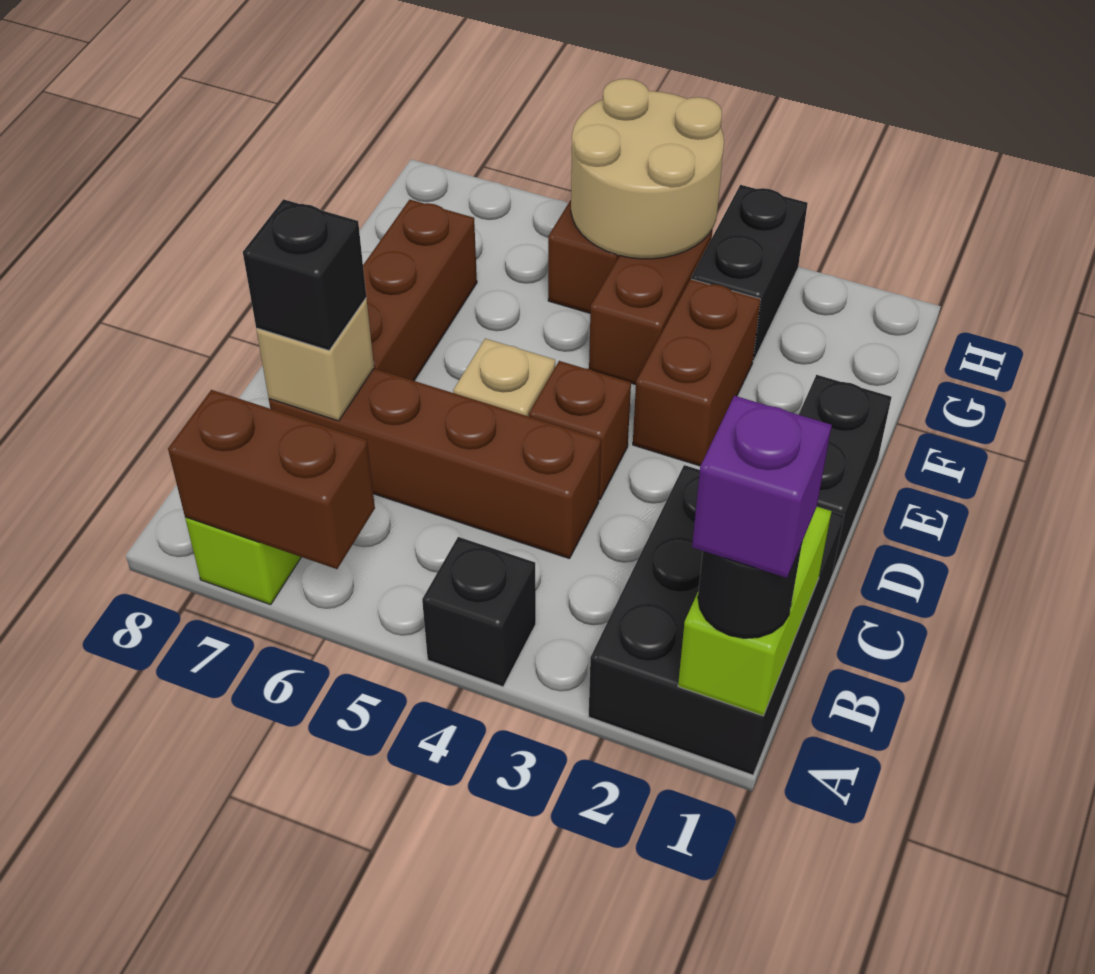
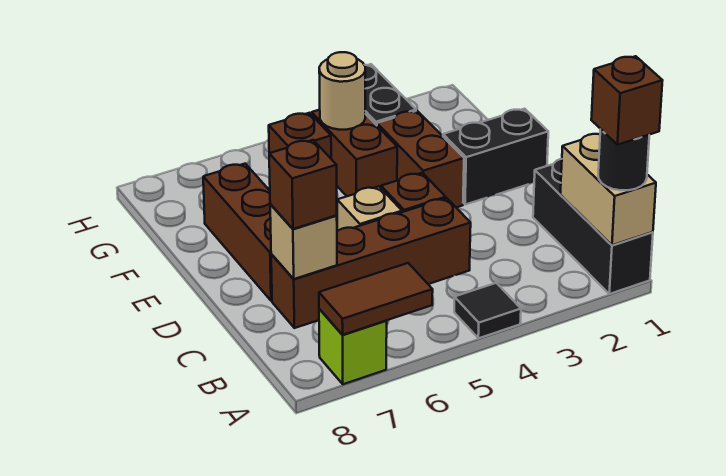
black brick A1:C2 level 1 -> black brick A1:C1 level 1
lime brick A1:B1 level 2 -> tan brick A1:B1 level 2
purple brick A1 level 4 -> brown brick A1 level 4
black brick A4 level 1 -> black tile A4 level 1
brown brick A6:A7 level 2 -> brown tile A6:A7 level 2
black brick C7 level 3 -> brown brick C7 level 3
black brick D1:E1 level 1 -> black brick E1:E2 level 1
tan round brick G4:H5 level 2 -> tan round brick G4 level 2

